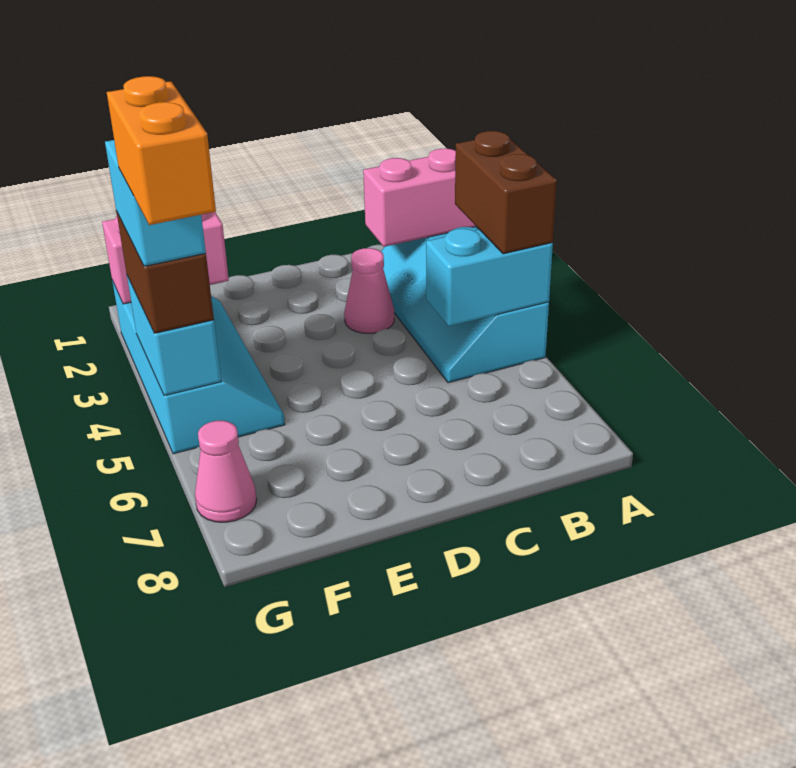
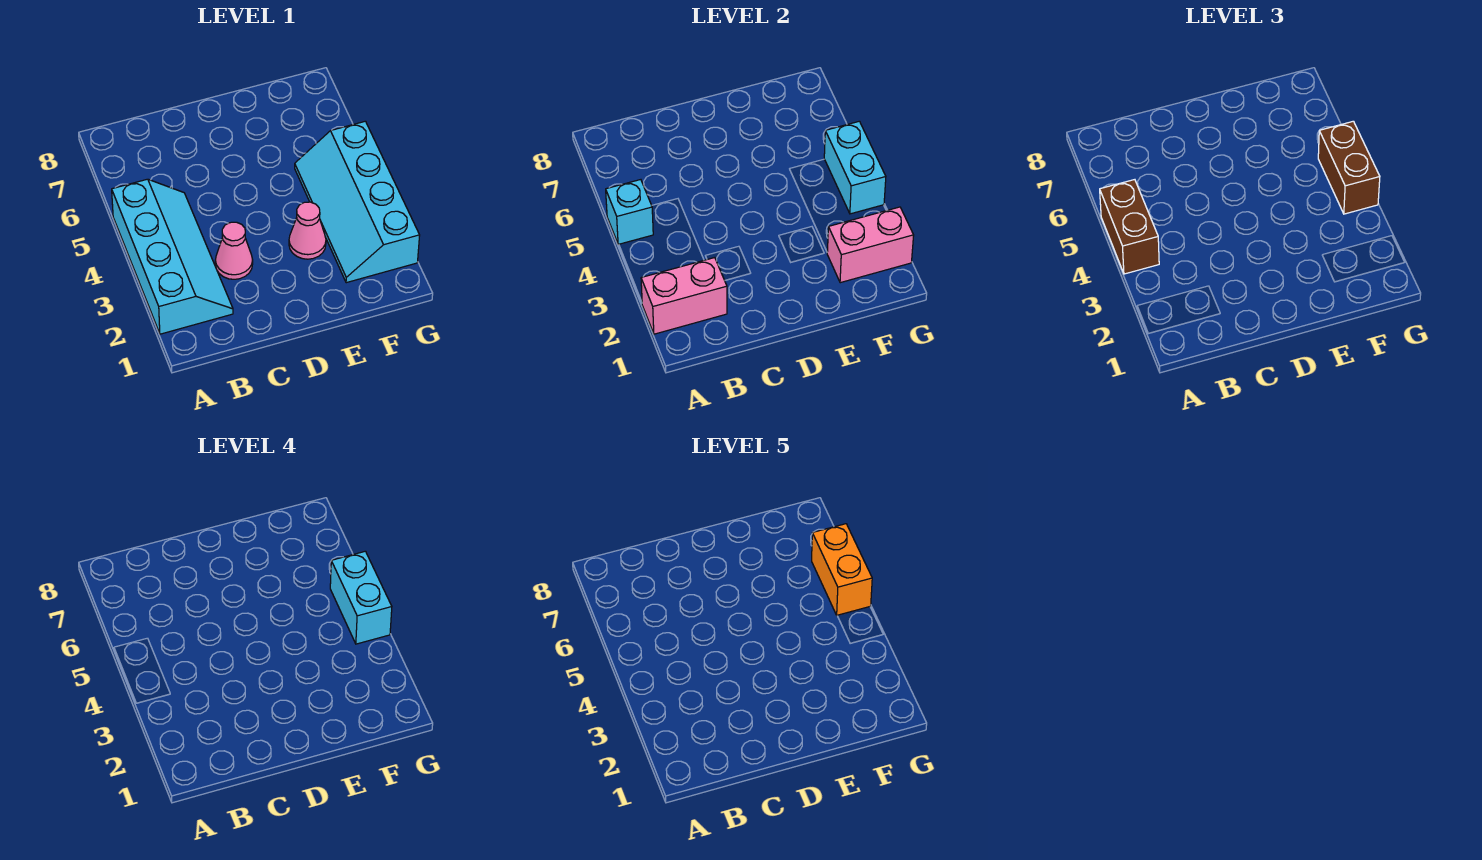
cyan brick A5:B5 level 2 -> cyan brick A5 level 2
pink cone G7 level 1 -> pink cone E3 level 1

